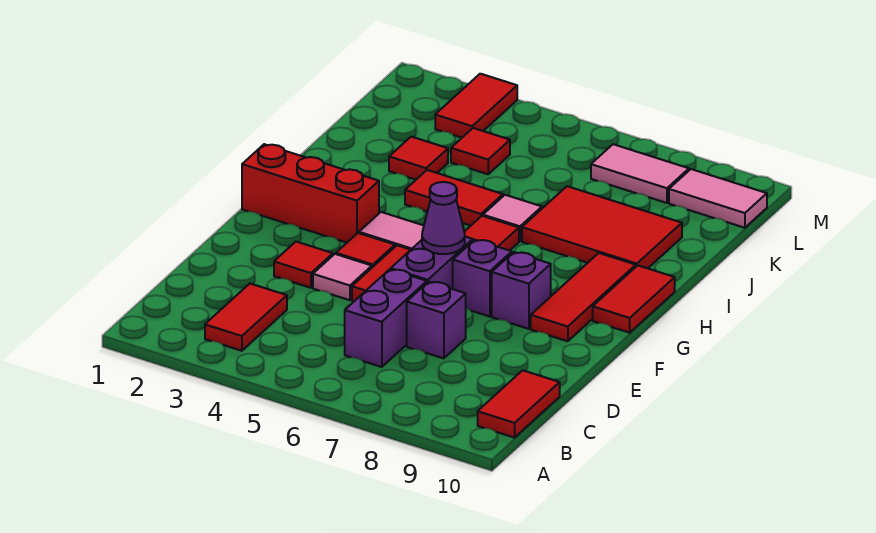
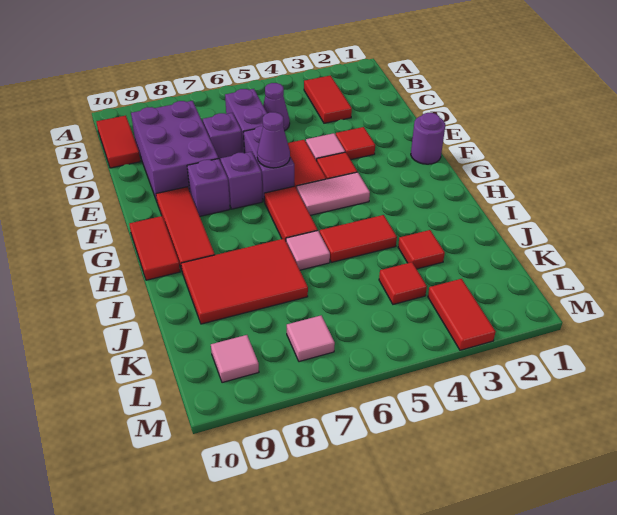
none -> purple cone C5 level 1
none -> purple brick C8:E9 level 1
none -> purple round brick F1 level 1
red brick G1:G3 level 1 -> none
pink tile L7:L8 level 1 -> pink tile L7 level 1
pink tile L9:L10 level 1 -> pink tile L9 level 1

